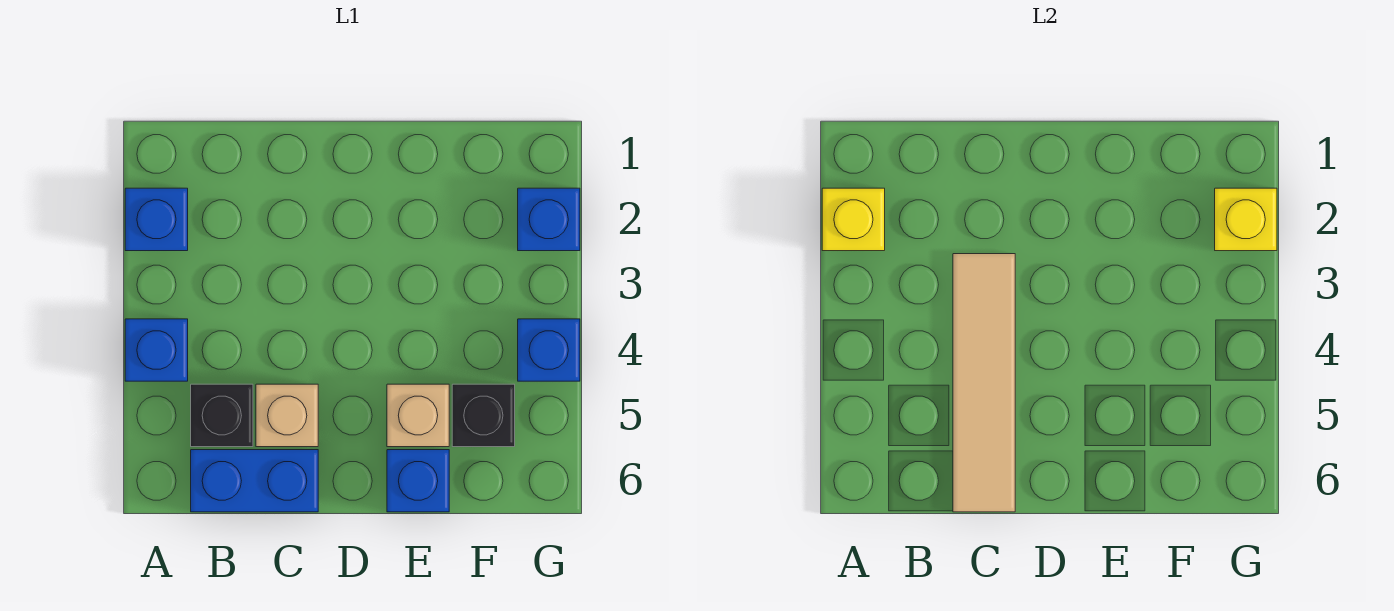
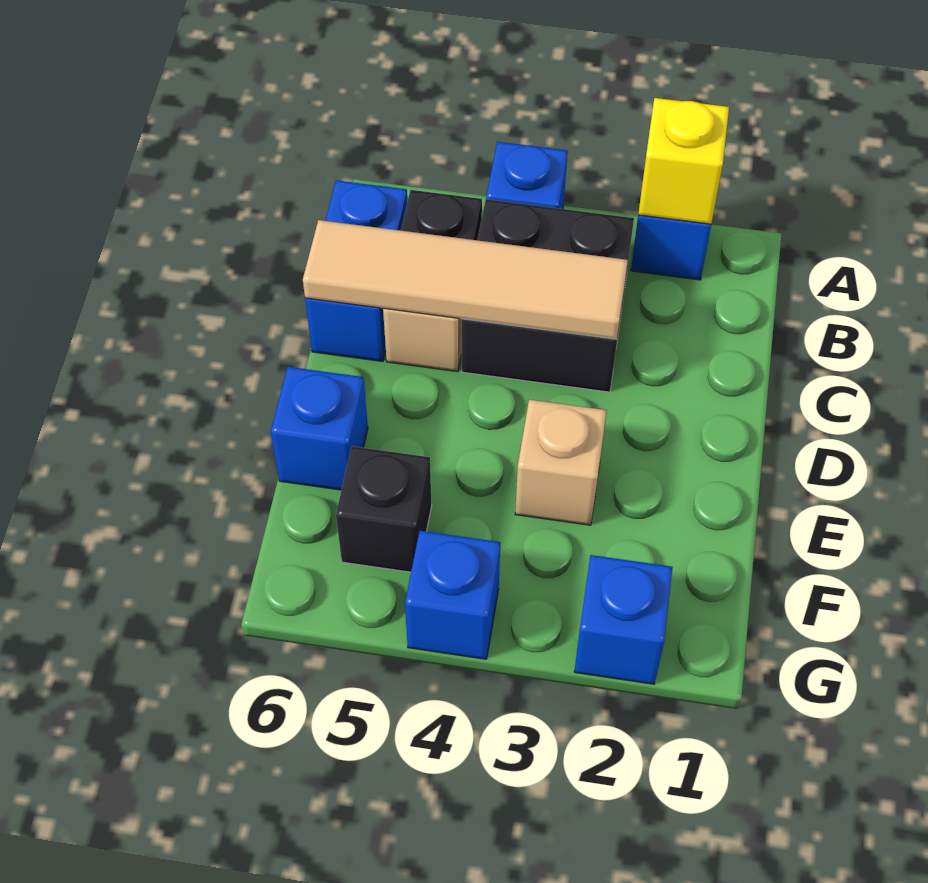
none -> black brick B3:C4 level 1
tan brick E5 level 1 -> tan brick E3 level 1
yellow brick G2 level 2 -> none

